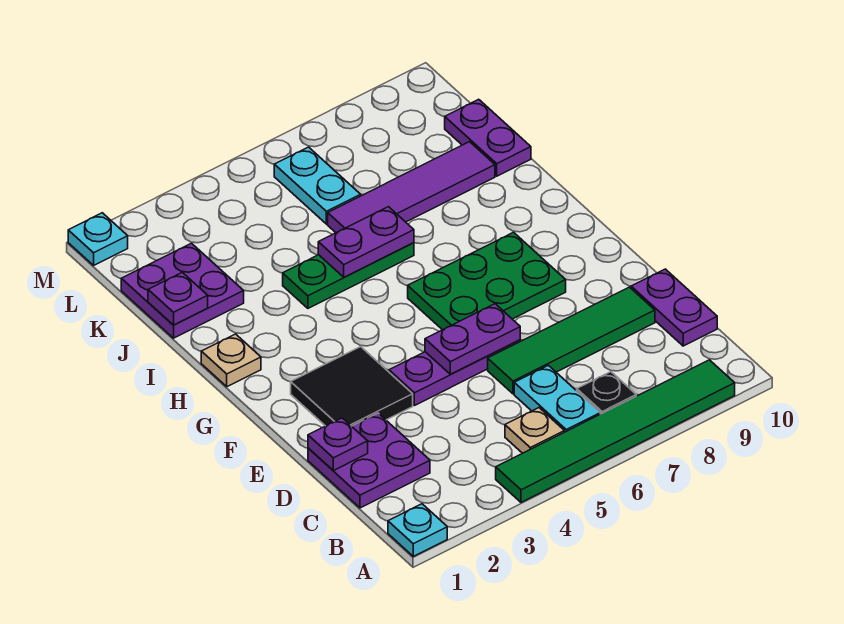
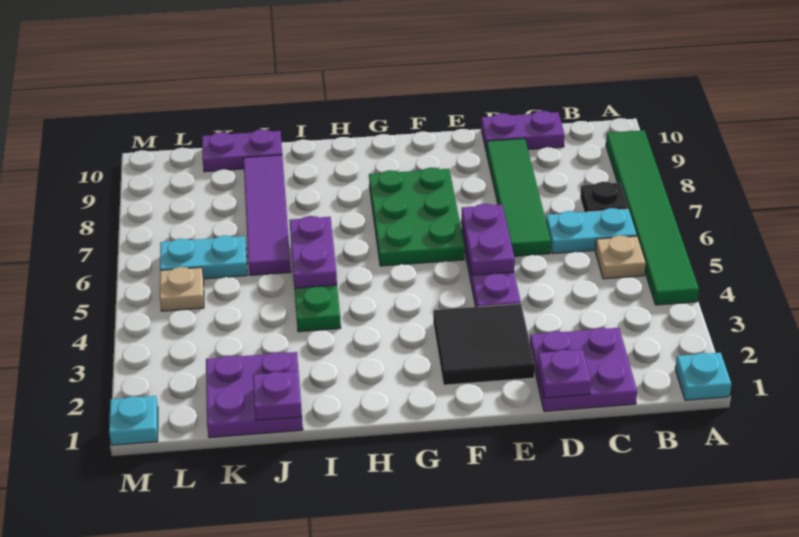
tan plate H1 level 1 -> tan plate L5 level 1

